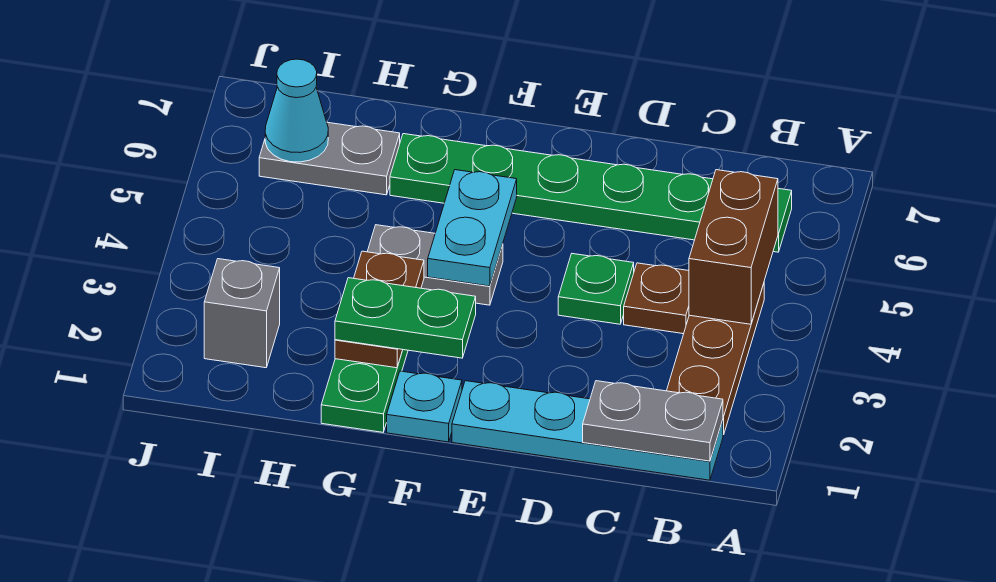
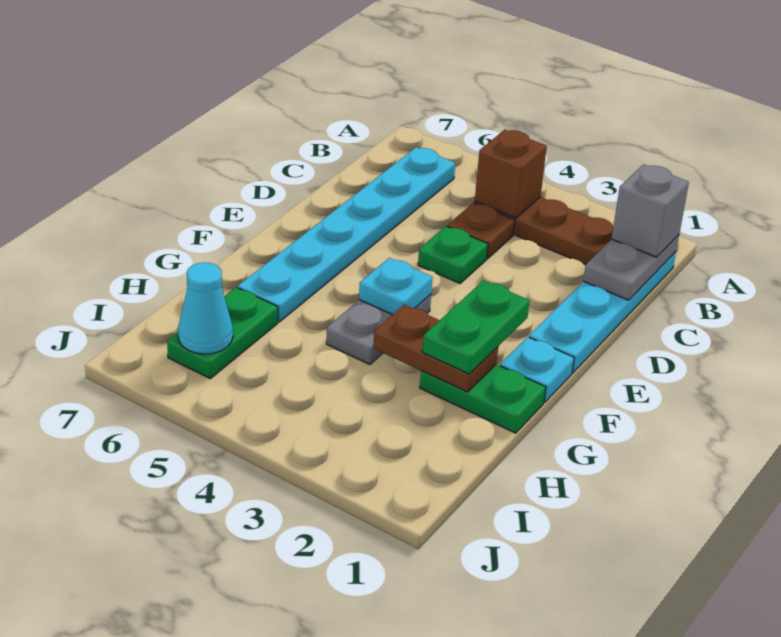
brown brick B4:B5 level 2 -> brown brick B4 level 2
green plate B6:G6 level 1 -> cyan plate B6:G6 level 1
cyan plate F4:F5 level 2 -> cyan plate F4 level 2
grey plate H6:I6 level 1 -> green plate H6:I6 level 1
grey brick I2 level 1 -> grey brick B1 level 3

